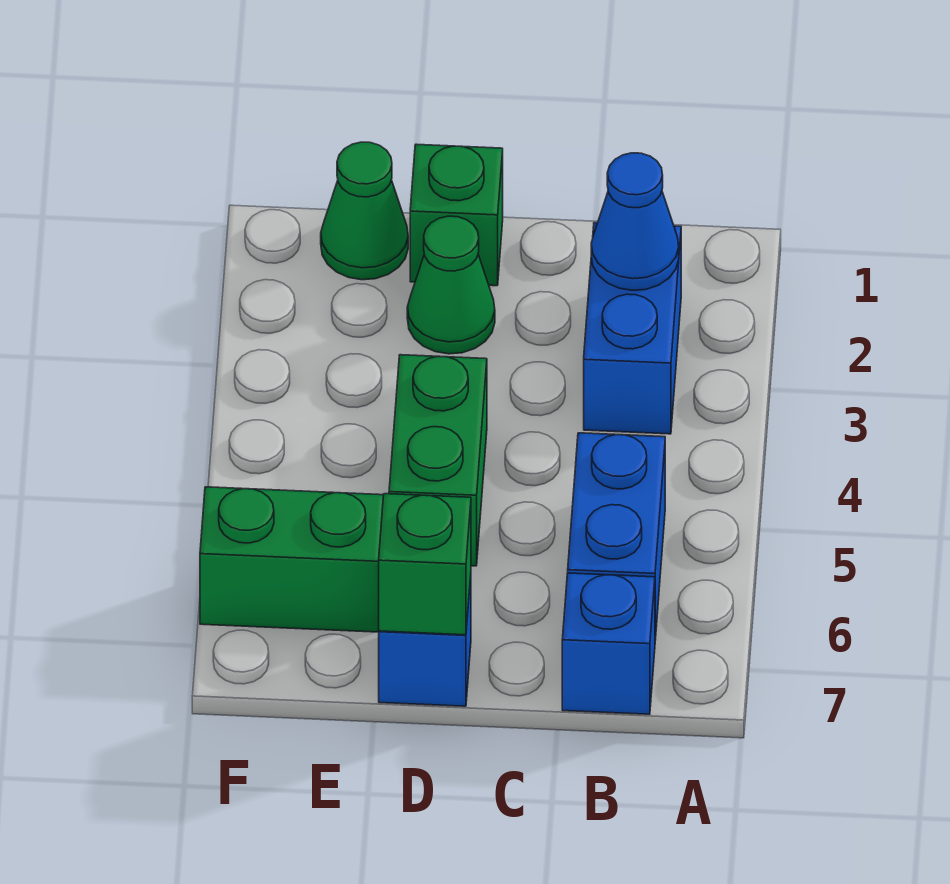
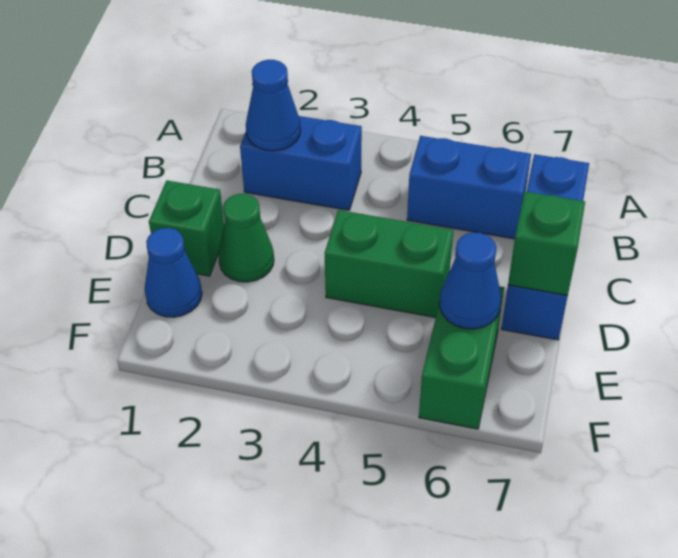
green cone E1 level 1 -> blue cone E1 level 1
none -> blue cone E6 level 2

